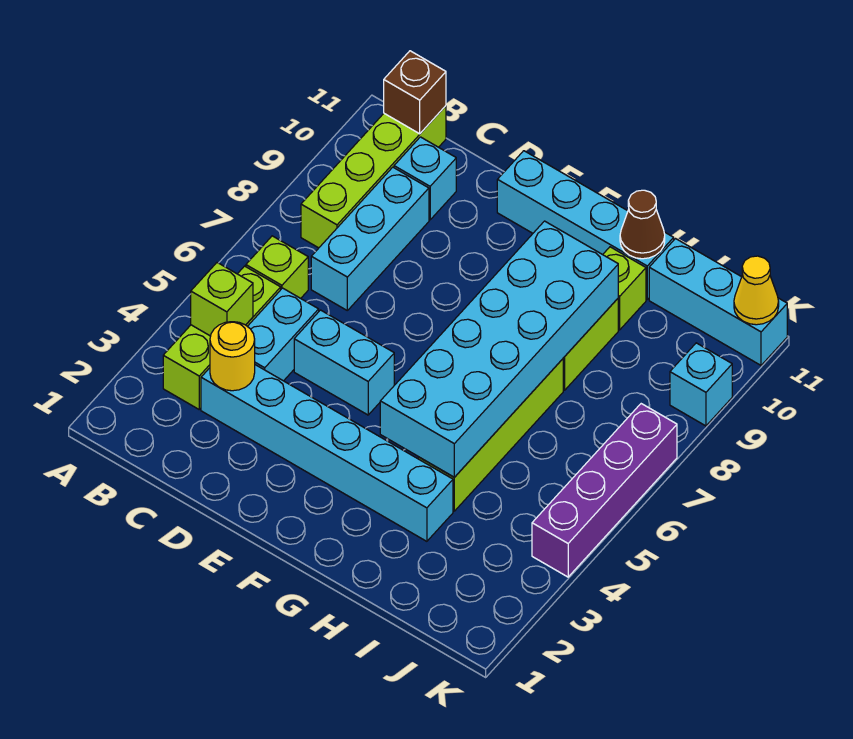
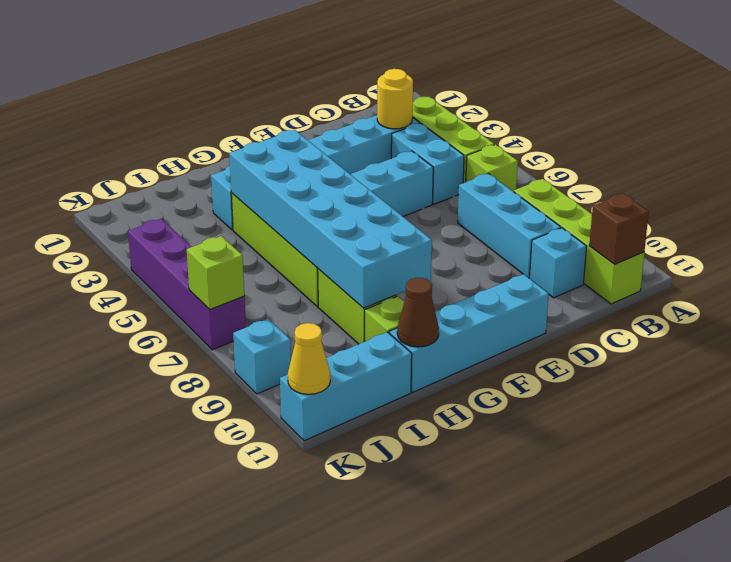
lime brick B4 level 2 -> lime brick K7 level 2

